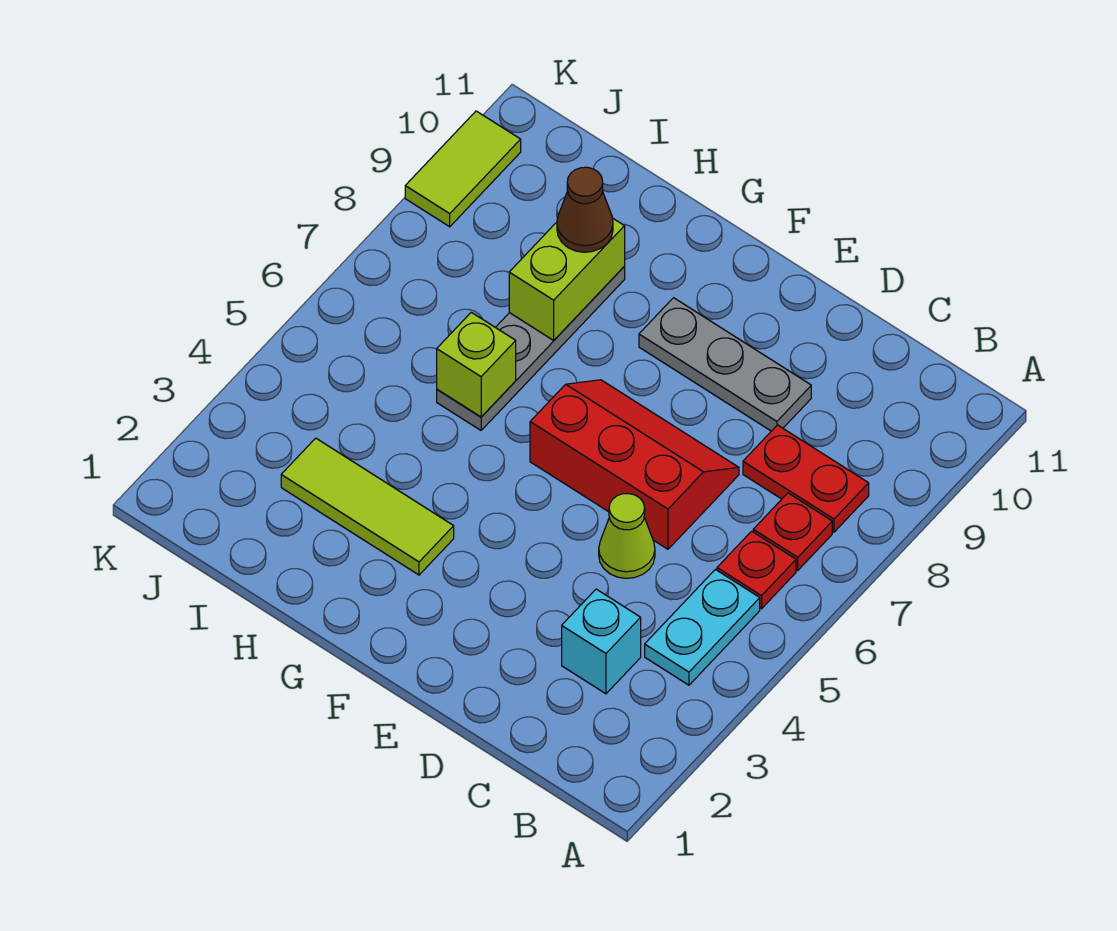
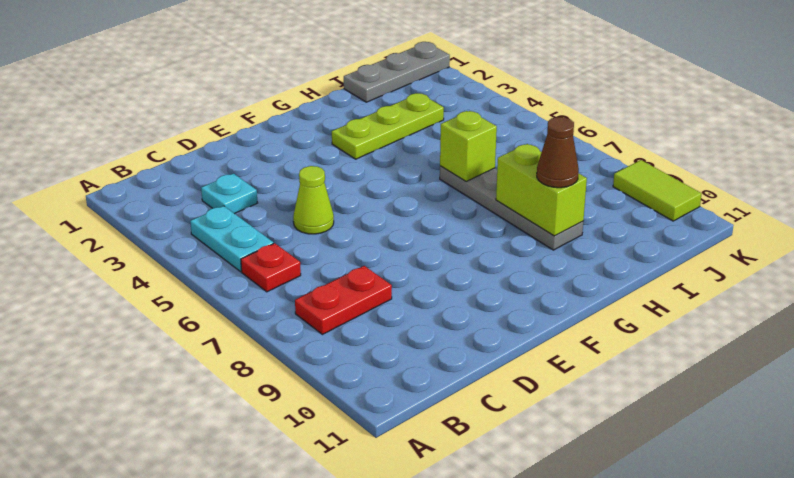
red plate B7 level 1 -> none
cyan brick C3 level 1 -> cyan plate C3 level 1
red slope D6:F7 level 1 top 6 -> none
grey plate D9:F9 level 1 -> grey plate I1:K1 level 1
lime tile G3:I3 level 1 -> lime plate G3:I3 level 1

